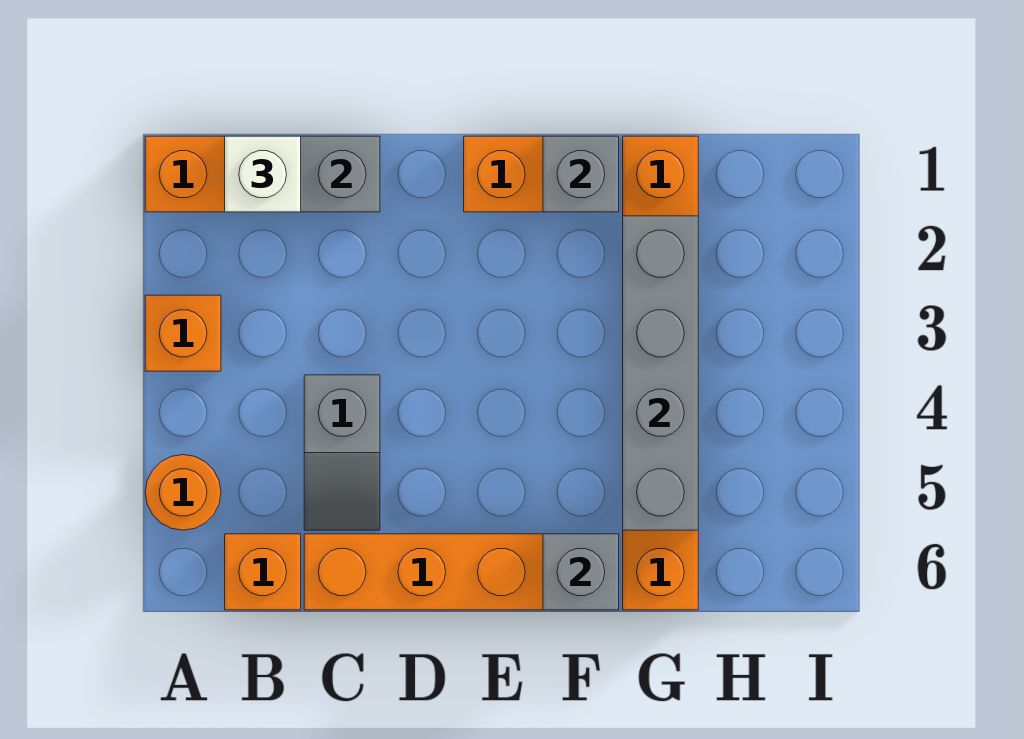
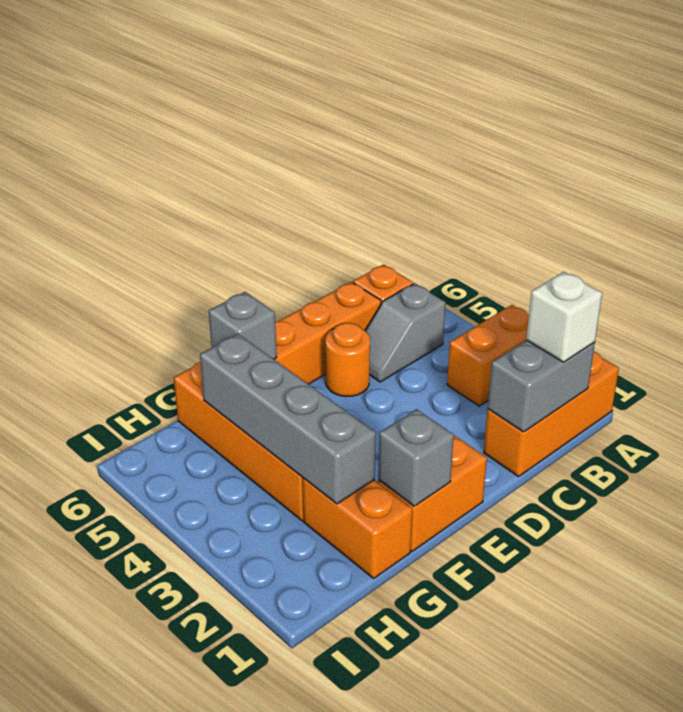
orange brick A3 level 1 -> orange brick A3:B3 level 1
orange round brick A5 level 1 -> orange round brick D5 level 1
grey slope C4:C5 level 1 top 4 -> grey slope B5:C5 level 1 top B

